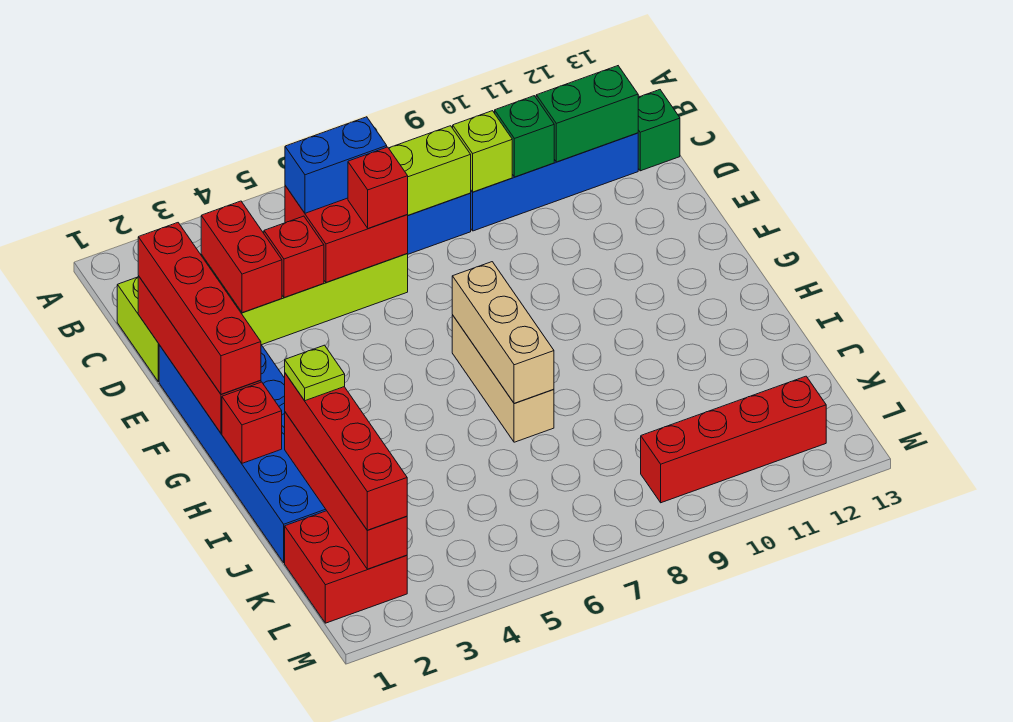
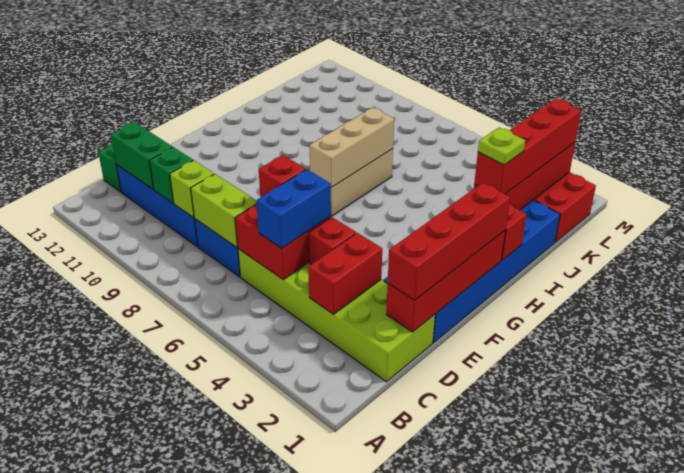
blue brick C5:C6 level 3 -> blue brick C5:D5 level 3
red brick L9:L12 level 1 -> none

